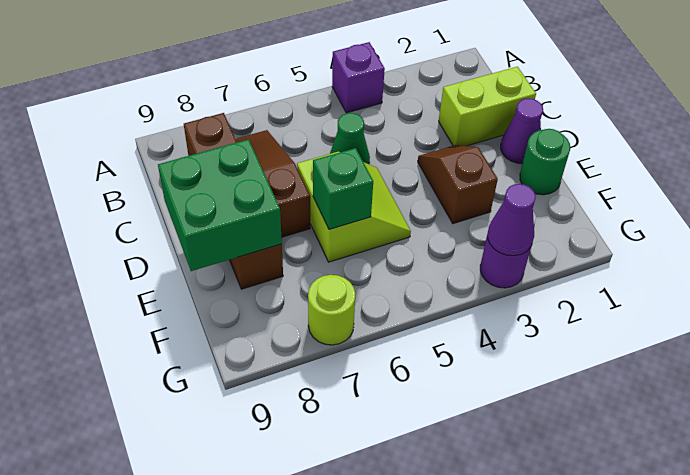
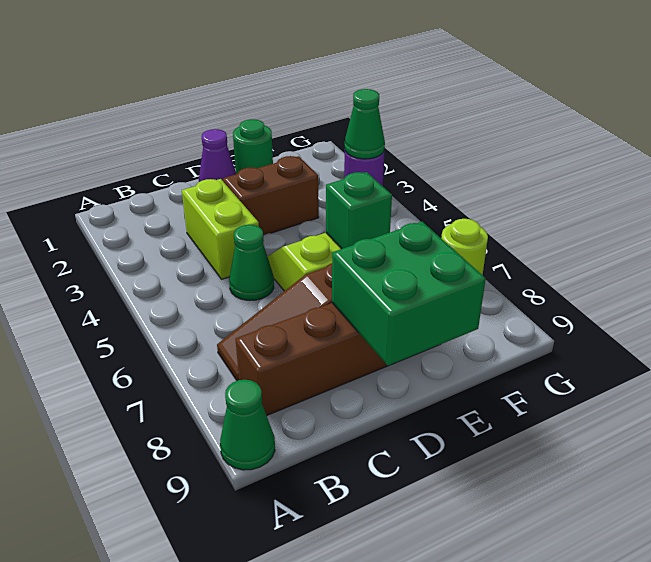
purple brick A4 level 1 -> none
none -> green cone A9 level 1
lime brick C1:C2 level 1 -> lime brick C3:C4 level 1
brown slope D3:E3 level 1 top E -> brown brick D3:E3 level 1
purple cone G3 level 2 -> green cone G3 level 2

